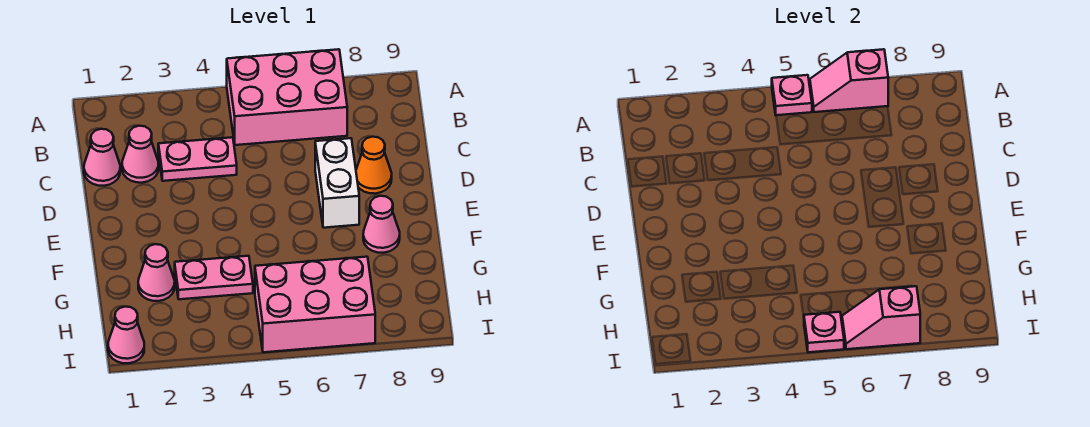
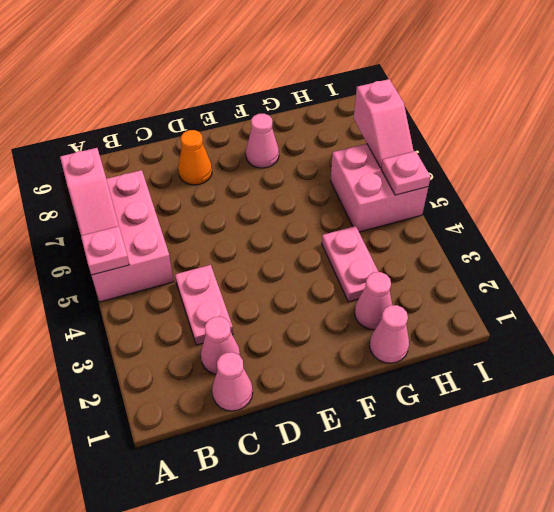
white brick D7:E7 level 1 -> none
pink brick H5:I7 level 1 -> pink brick H5:I6 level 1
pink cone I1 level 1 -> pink cone G1 level 1

